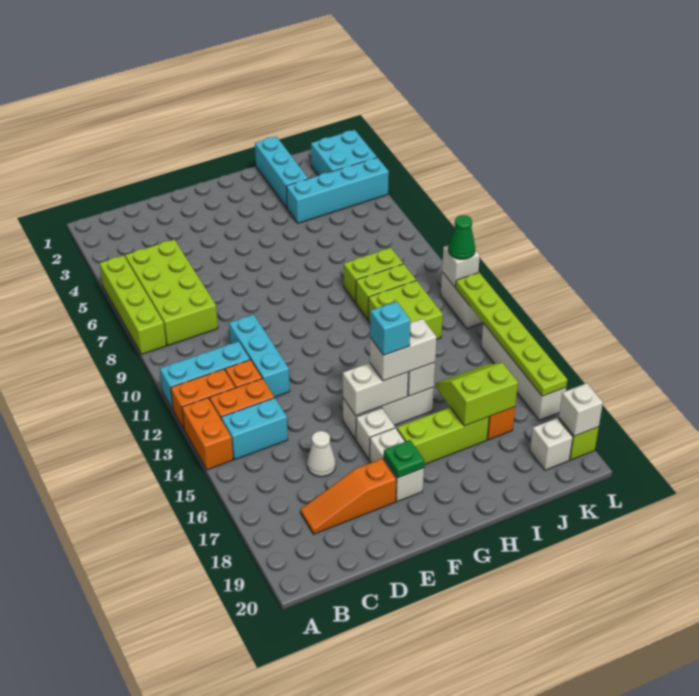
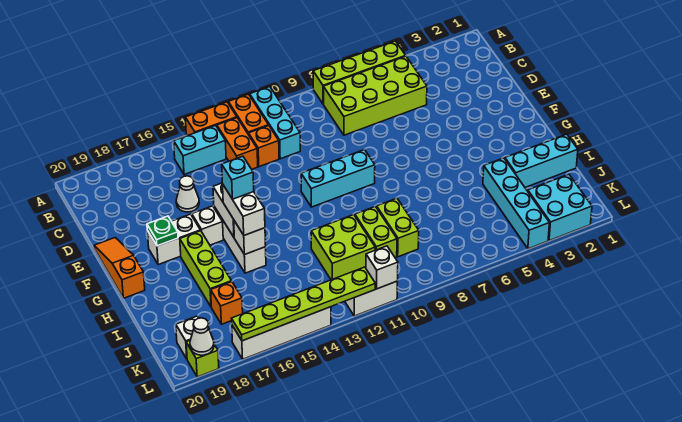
cyan brick B14:C14 level 1 -> cyan brick B14:B15 level 1
orange slope C18:E18 level 1 top E -> orange slope E20:G20 level 1 top G
cyan brick D10:D12 level 1 -> cyan brick F9:F11 level 1
lime slope I16:J17 level 2 top 17 -> none
green cone L11 level 3 -> none
white brick L19 level 2 -> white cone L19 level 2

